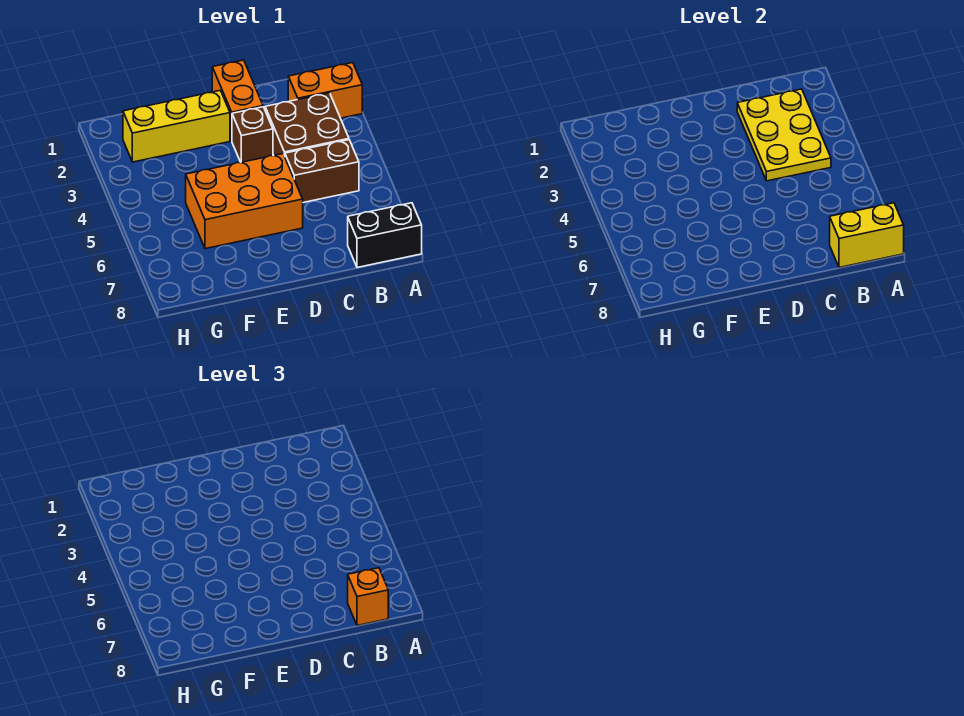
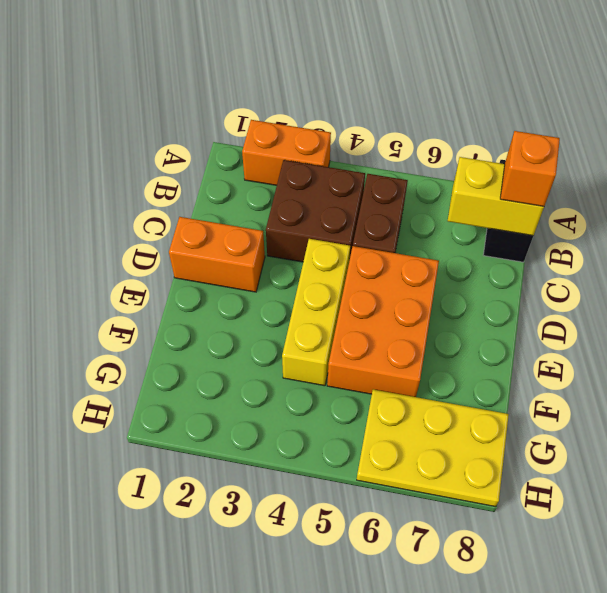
orange brick A2:B2 level 1 -> orange brick A2:A3 level 1
yellow brick A8:B8 level 2 -> yellow brick B7:B8 level 2
yellow plate B2:C4 level 2 -> yellow plate G6:H8 level 1
brown brick D3 level 1 -> none
yellow brick E2:G2 level 1 -> yellow brick D4:F4 level 1

